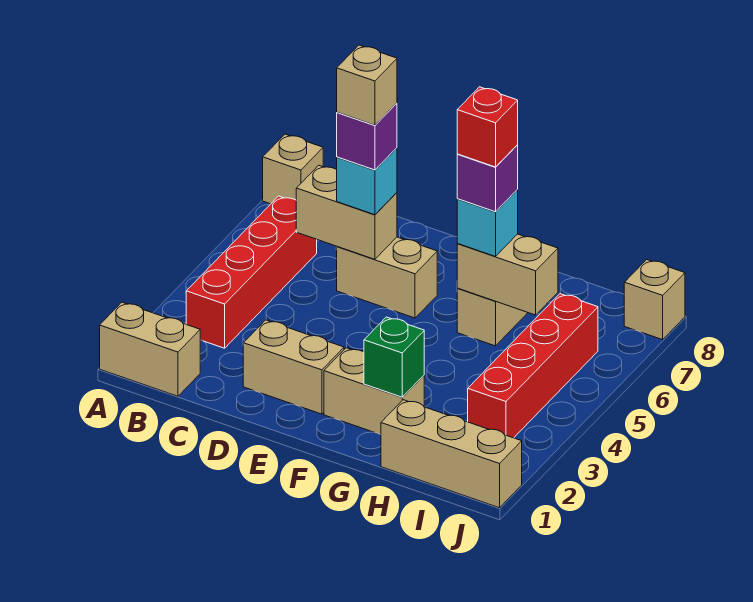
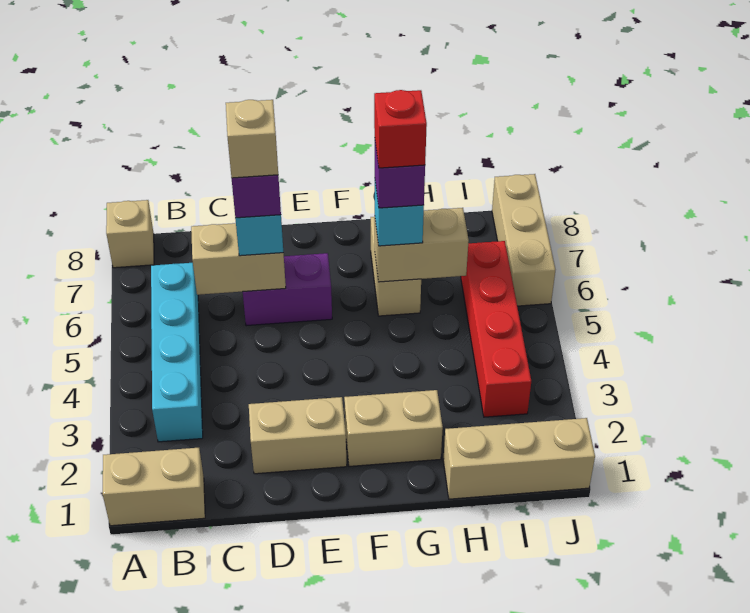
red brick B3:B6 level 1 -> cyan brick B3:B6 level 1
tan brick D6:E6 level 1 -> purple brick D6:E6 level 1
green brick G2 level 2 -> none
tan brick J8 level 1 -> tan brick J6:J8 level 1

